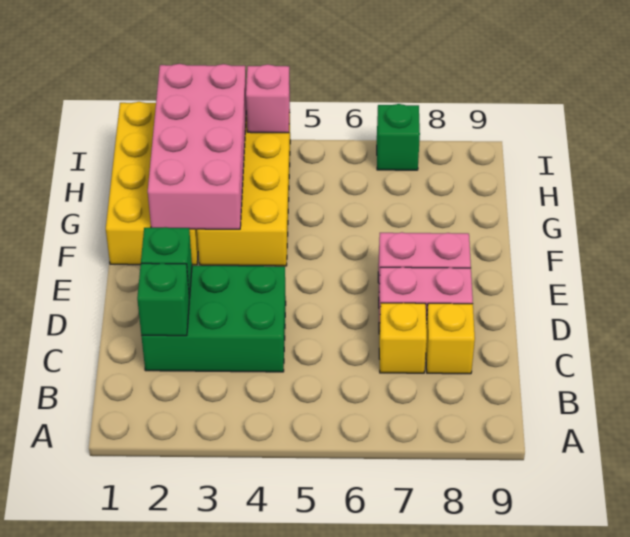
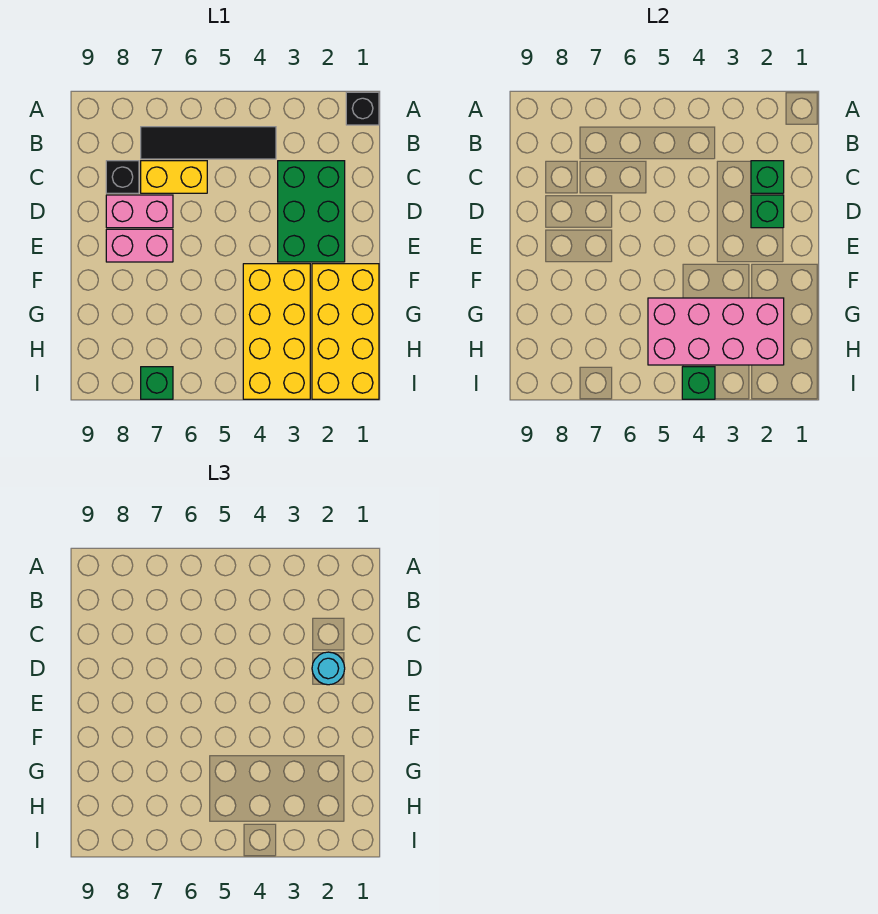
none -> black brick A1 level 1
none -> black tile B4:B7 level 1
green brick C2:D4 level 1 -> green brick C2:E3 level 1
yellow brick C7 level 1 -> yellow brick C6:C7 level 1
yellow brick C8 level 1 -> black brick C8 level 1
none -> cyan round brick D2 level 3
pink brick F2:I3 level 2 -> pink brick G2:H5 level 2
pink brick I4 level 2 -> green brick I4 level 2

